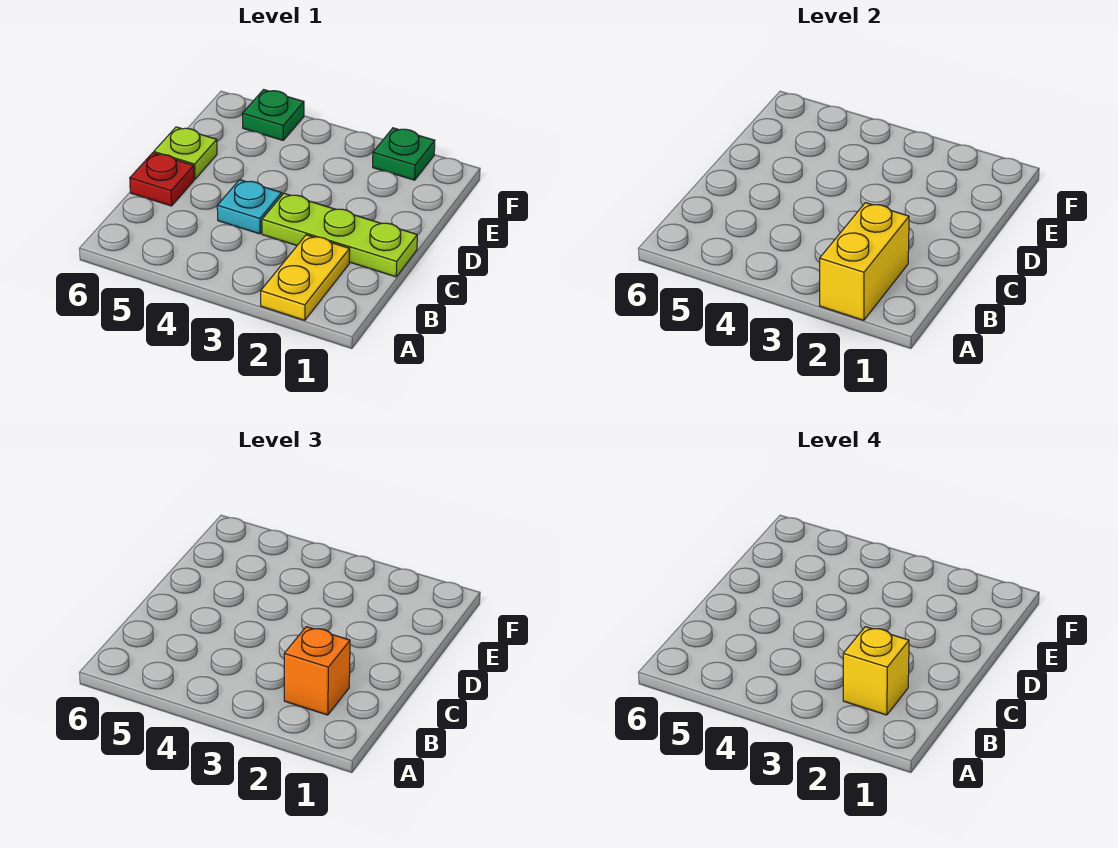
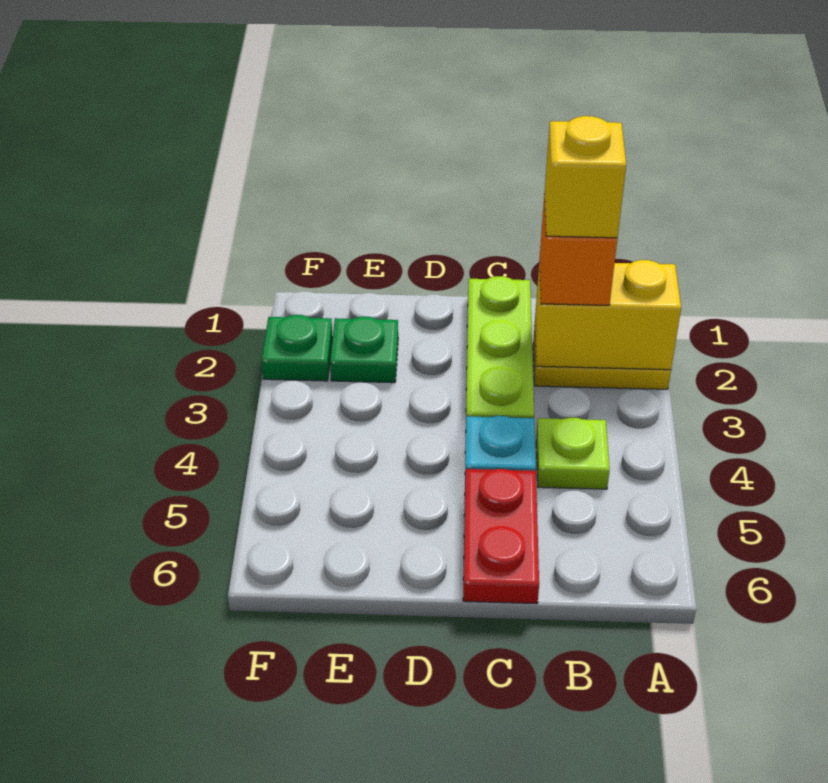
red plate C6 level 1 -> red plate C5:C6 level 1
lime plate D6 level 1 -> lime plate B4 level 1
green plate F5 level 1 -> green plate E2 level 1

